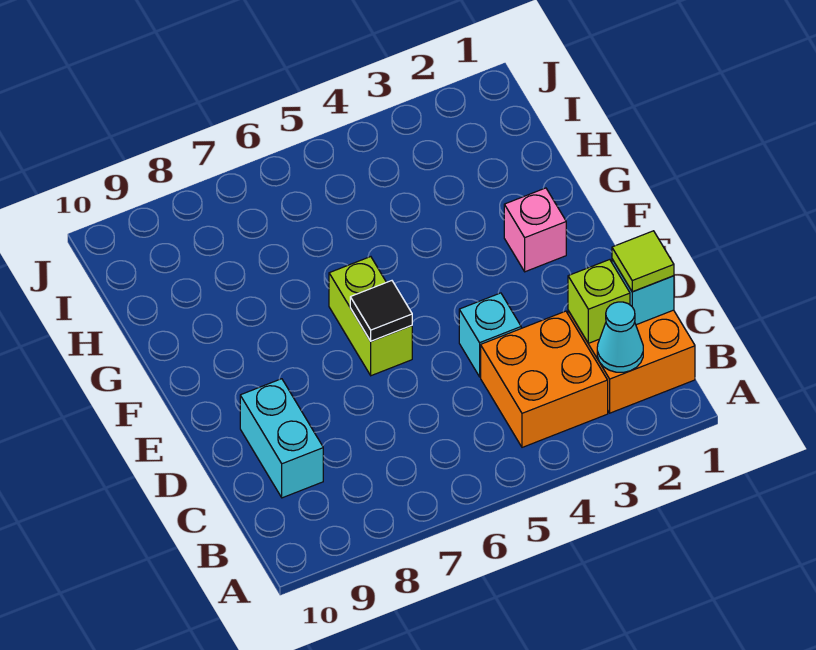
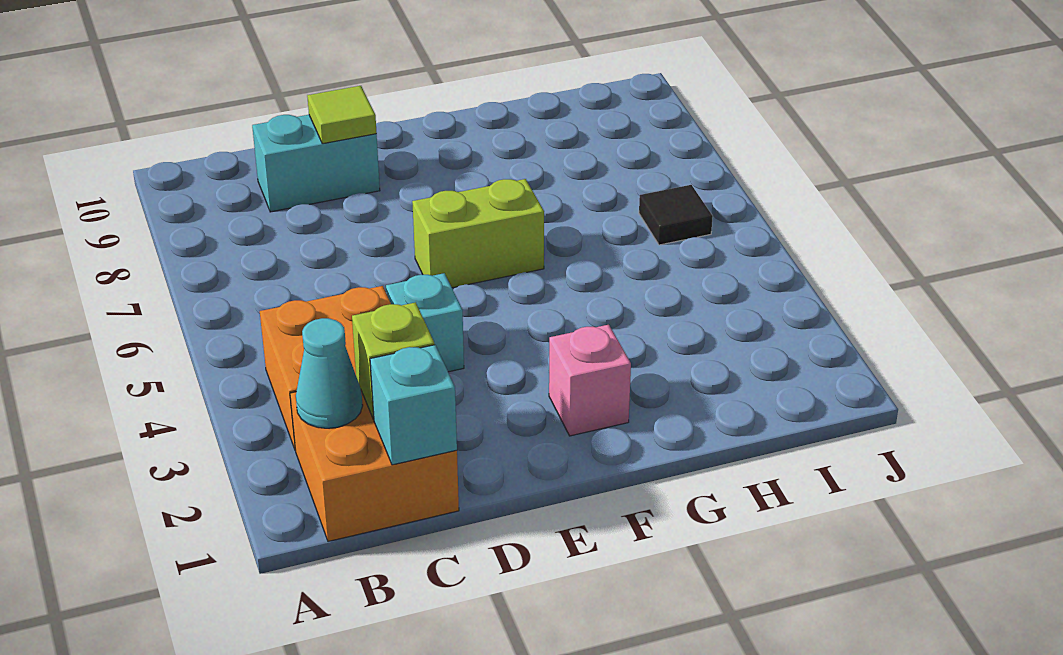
lime tile C1 level 3 -> lime tile D9 level 2
black tile E6 level 2 -> black tile I6 level 1

